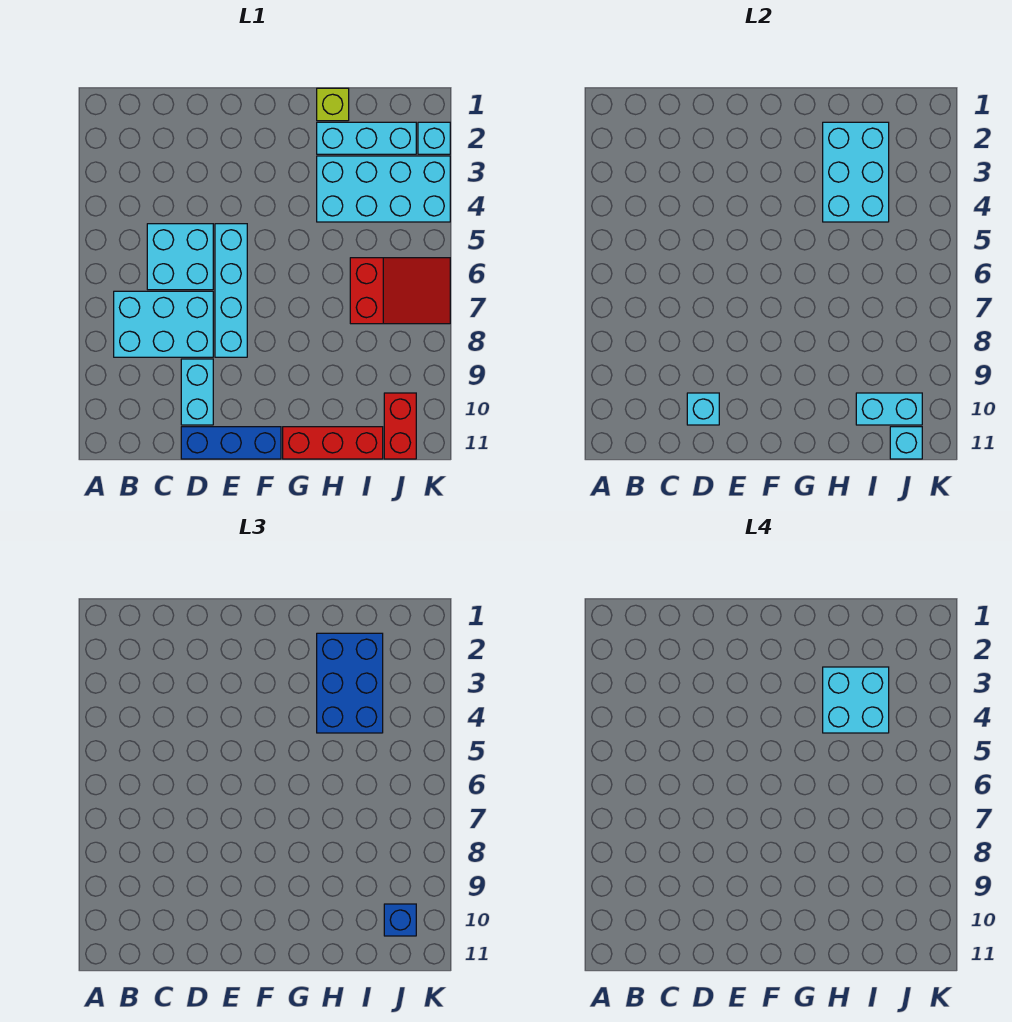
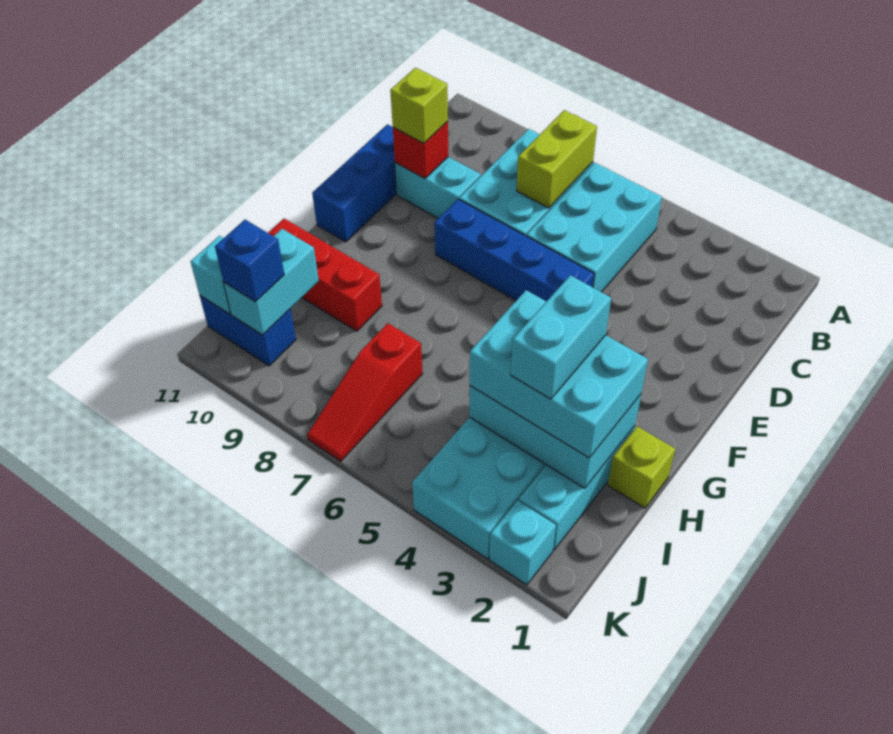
none -> lime brick B7:C7 level 2
cyan brick C5:D6 level 1 -> cyan brick B5:D6 level 1
cyan brick D10 level 2 -> red brick D10 level 2
none -> lime brick D10 level 3
cyan brick E5:E8 level 1 -> blue brick E5:E8 level 1
red brick G11:I11 level 1 -> red brick H9:H11 level 1
blue brick H2:I4 level 3 -> cyan brick H2:I4 level 3
cyan brick H3:I4 level 4 -> cyan brick H3:I3 level 4
red slope I6:K7 level 1 top I -> red slope I7:K7 level 1 top I
red brick J10:J11 level 1 -> blue brick J10:J11 level 1

